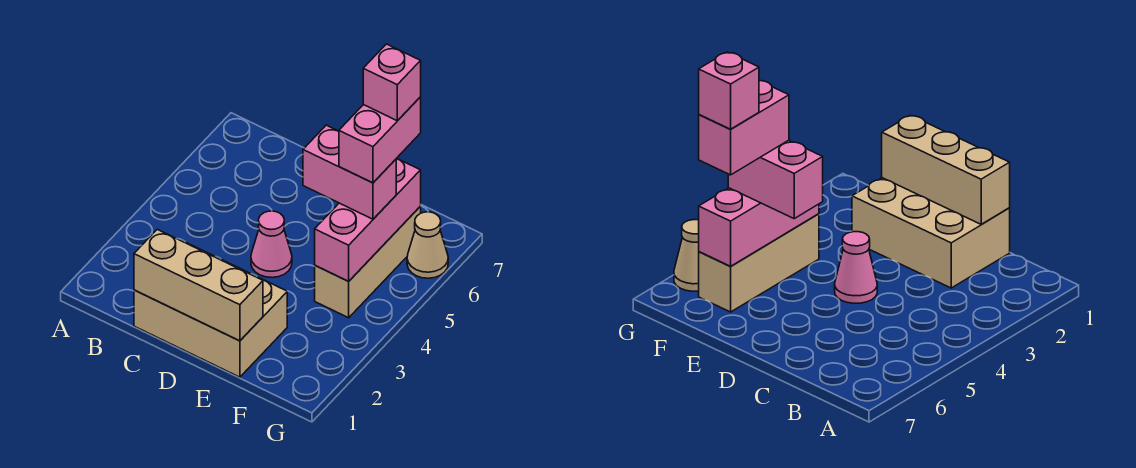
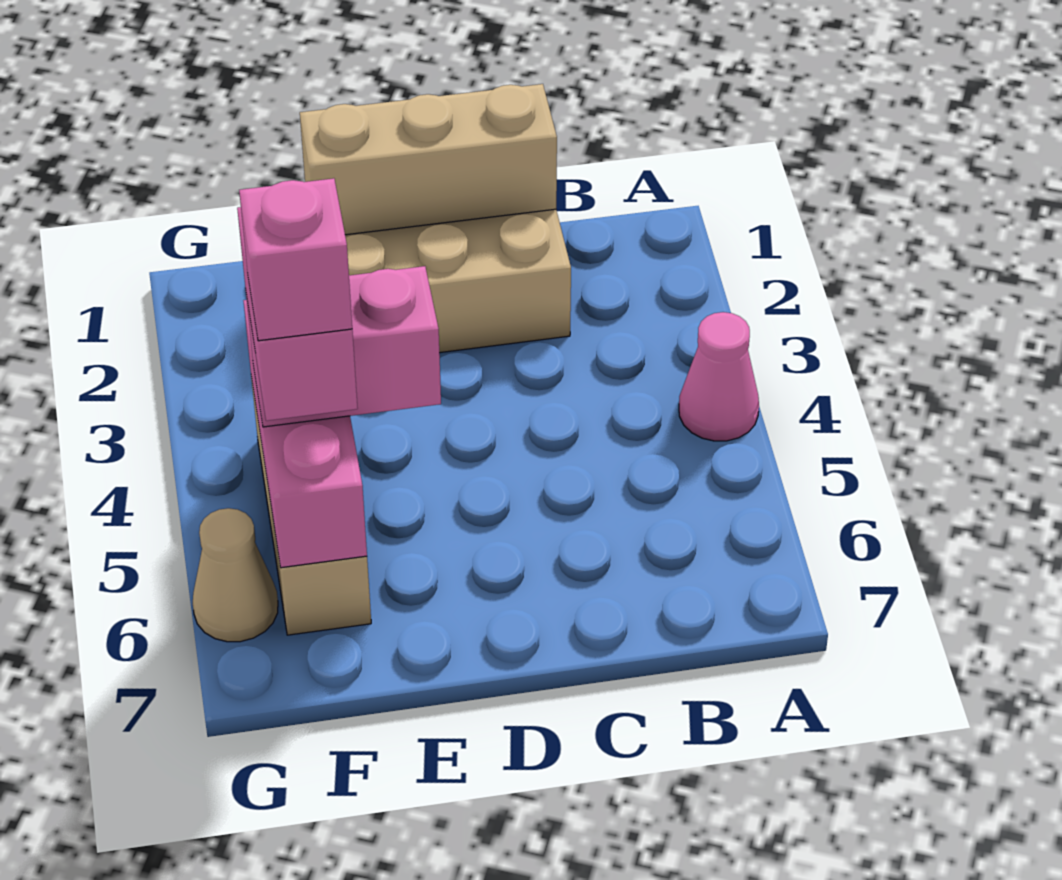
pink cone D4 level 1 -> pink cone A4 level 1

